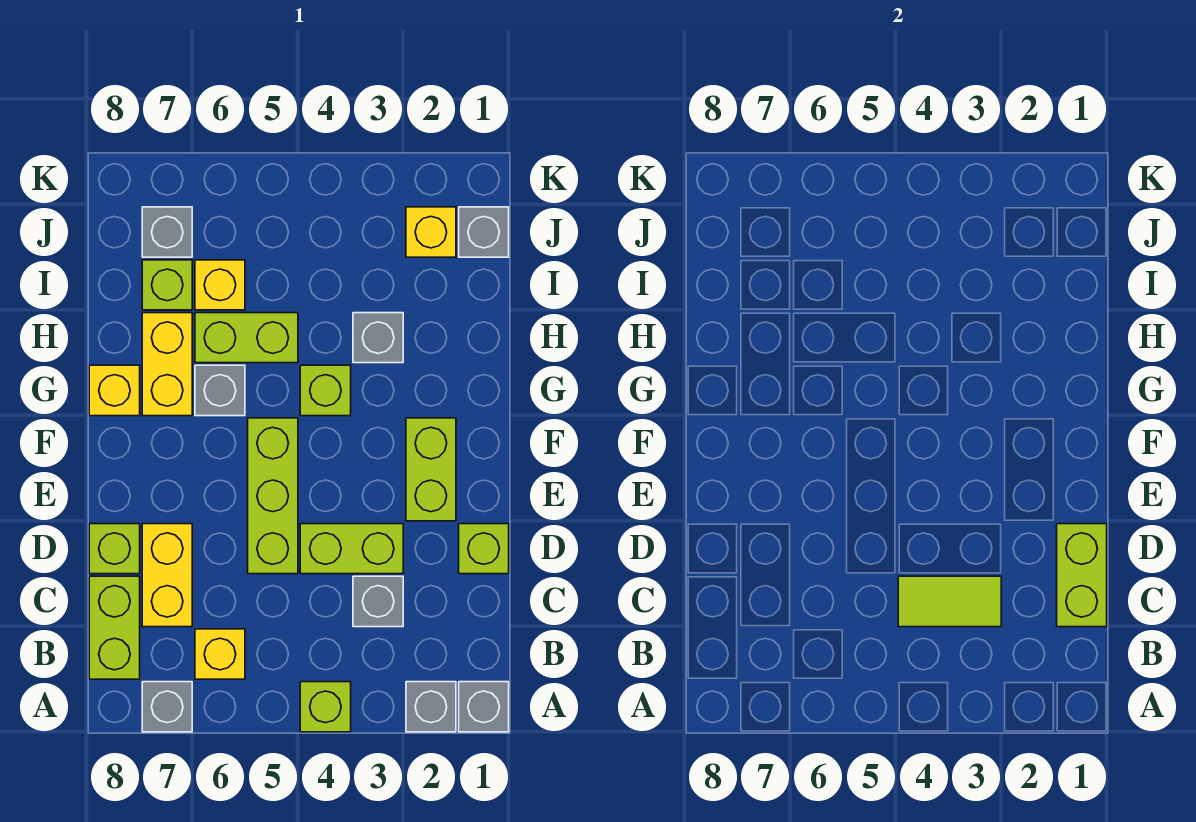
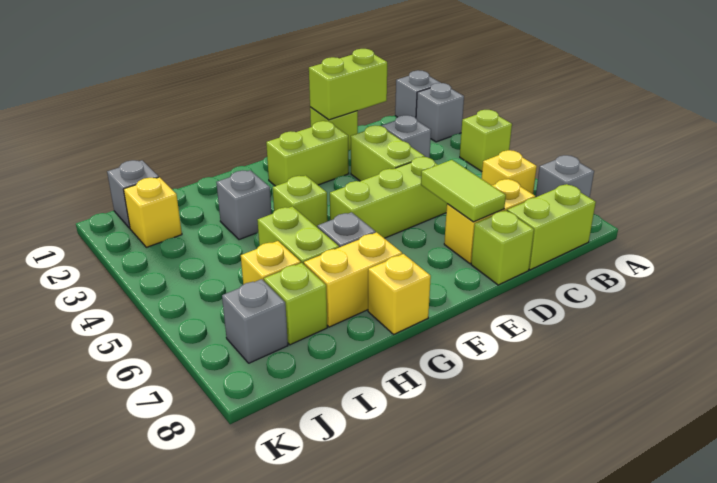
lime tile C3:C4 level 2 -> lime tile D6:D7 level 2

